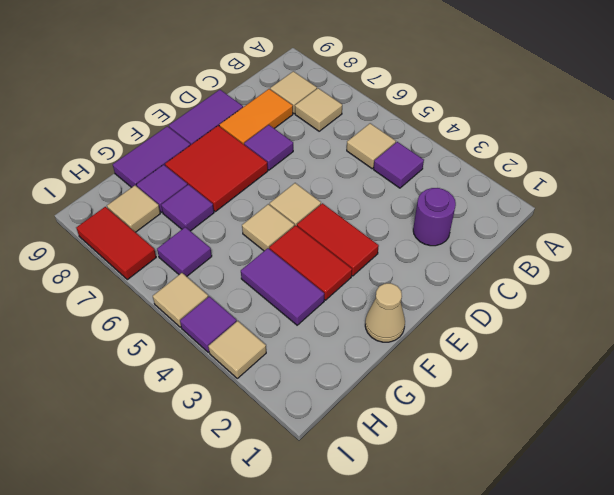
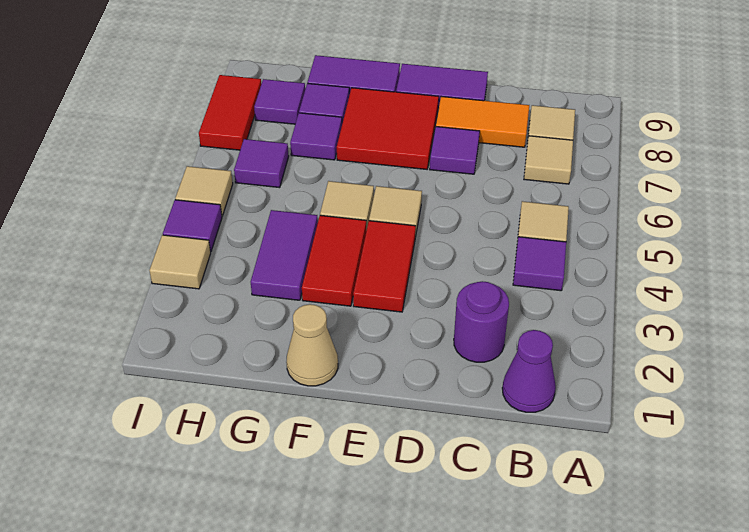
none -> purple cone B1 level 1
tan tile H8 level 1 -> purple tile H8 level 1

